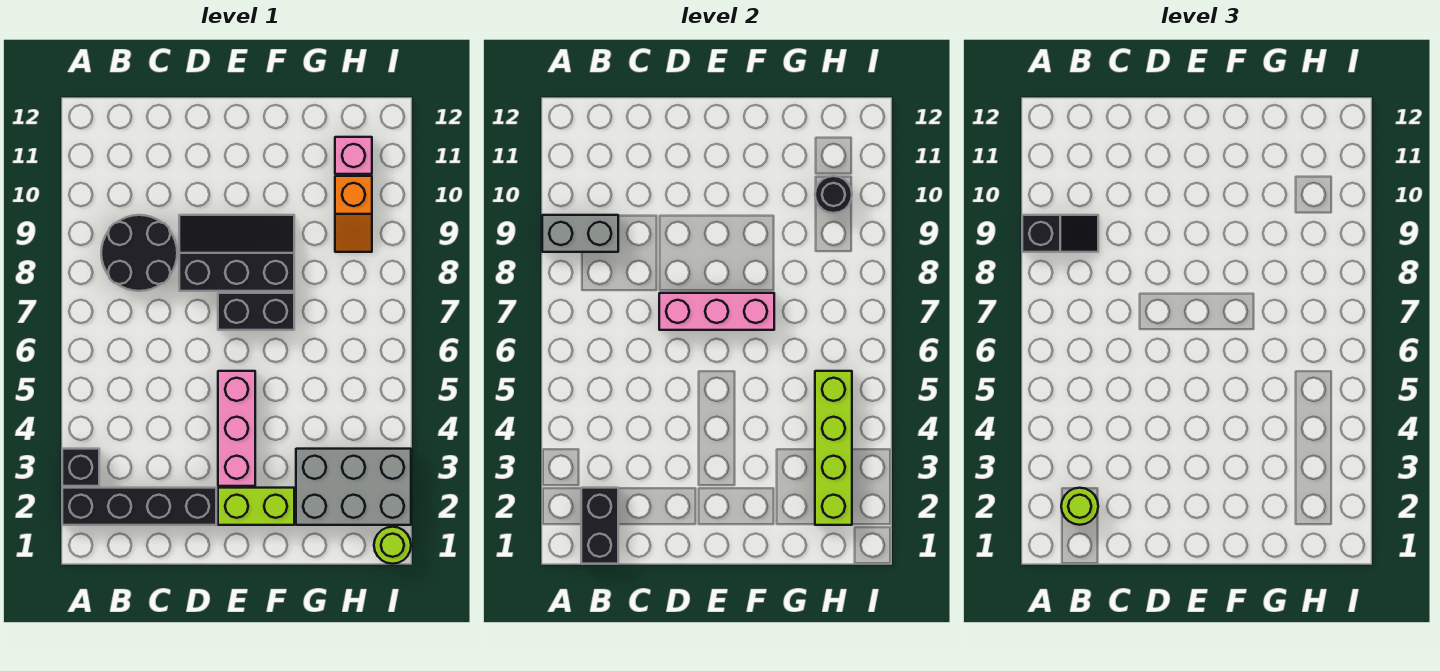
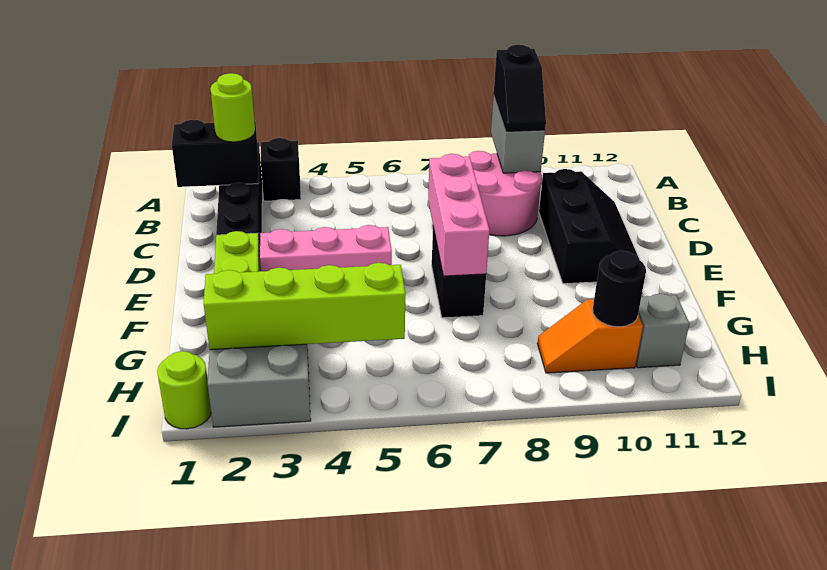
black round brick B8:C9 level 1 -> pink round brick B8:C9 level 1
black slope D8:F9 level 1 top 8 -> black slope C10:E11 level 1 top 10
pink brick H11 level 1 -> grey brick H11 level 1

